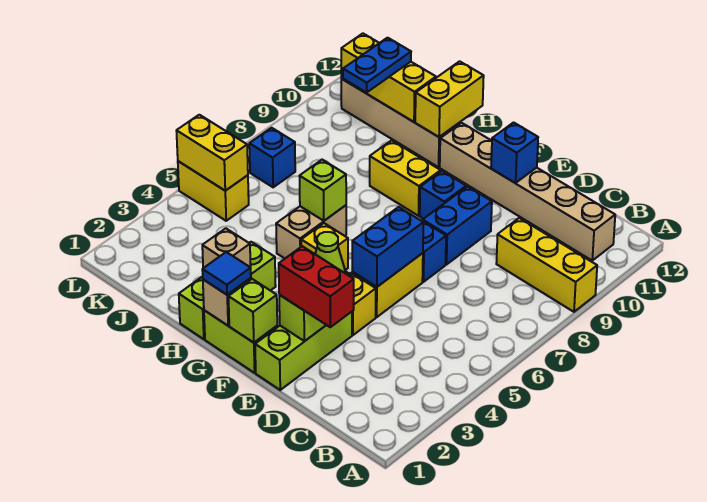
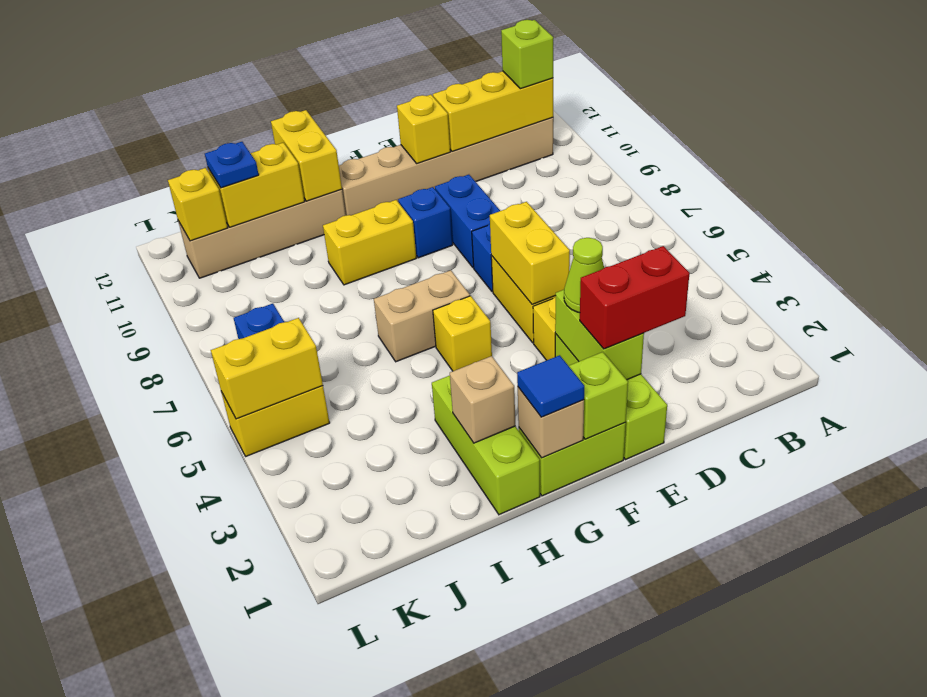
yellow brick A9:C9 level 1 -> yellow brick B11:D11 level 2
blue brick E5:E6 level 2 -> yellow brick E5:E6 level 2
blue brick E11 level 2 -> yellow brick E11 level 2
tan brick H5:H6 level 1 -> tan brick G6:H6 level 1
lime brick H6 level 2 -> lime brick B11 level 3
blue plate J10:J11 level 3 -> blue plate J11 level 3

